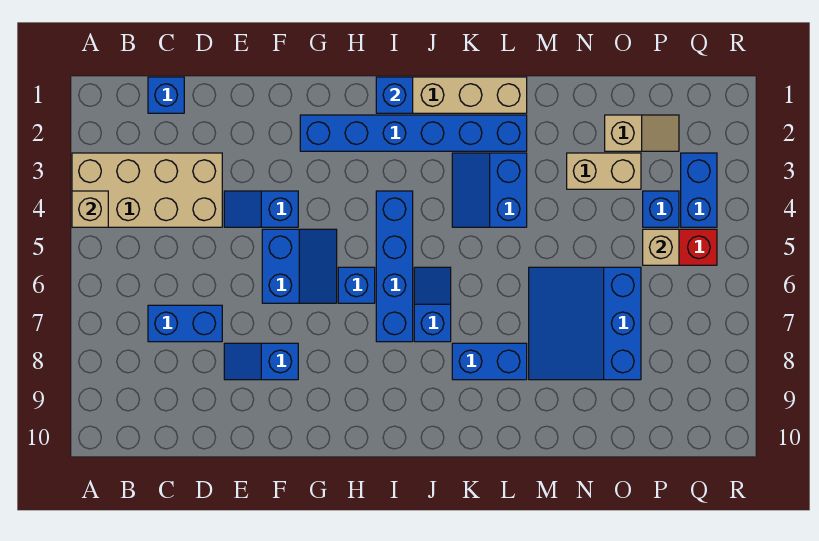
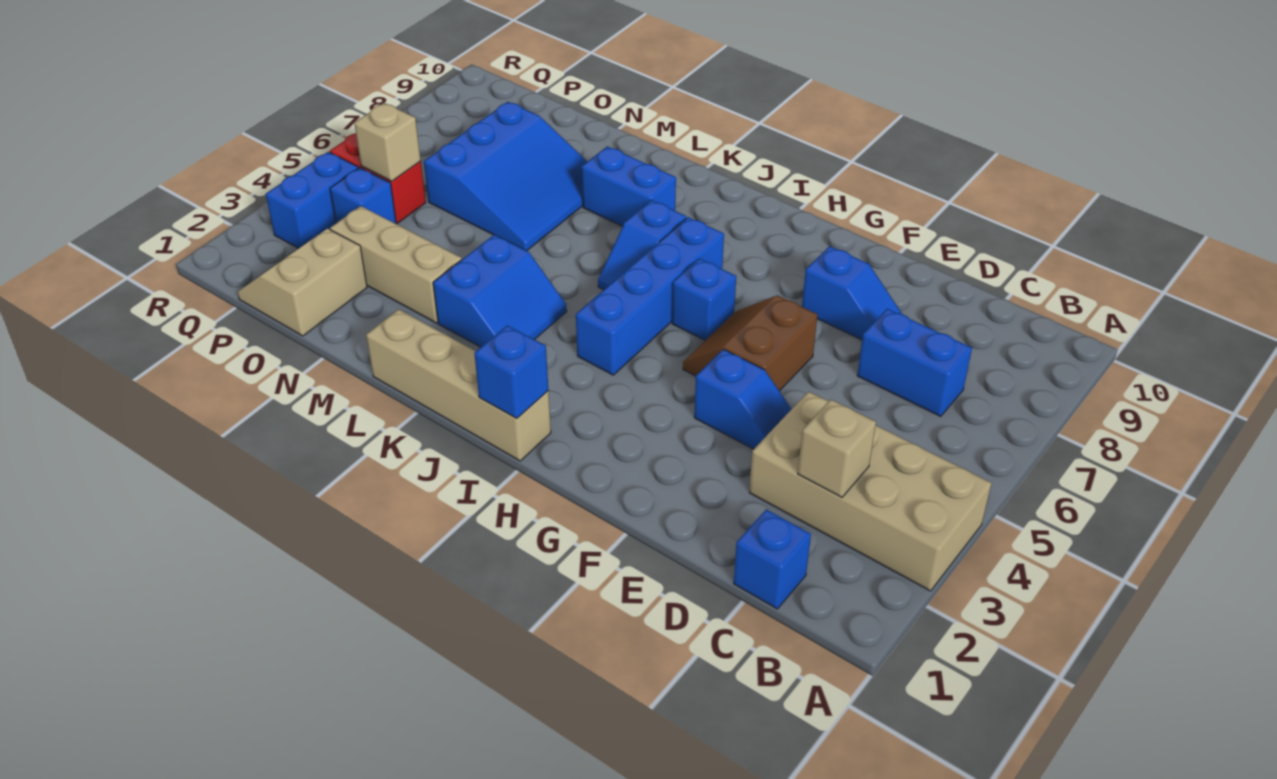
tan brick A4 level 2 -> tan brick C3 level 2
blue slope F5:G6 level 1 top F -> brown slope F5:G6 level 1 top F
blue brick G2:L2 level 1 -> none
tan brick N3:O3 level 1 -> tan brick M3:O3 level 1
tan slope O2:P2 level 1 top O -> tan slope O1:P2 level 1 top O

